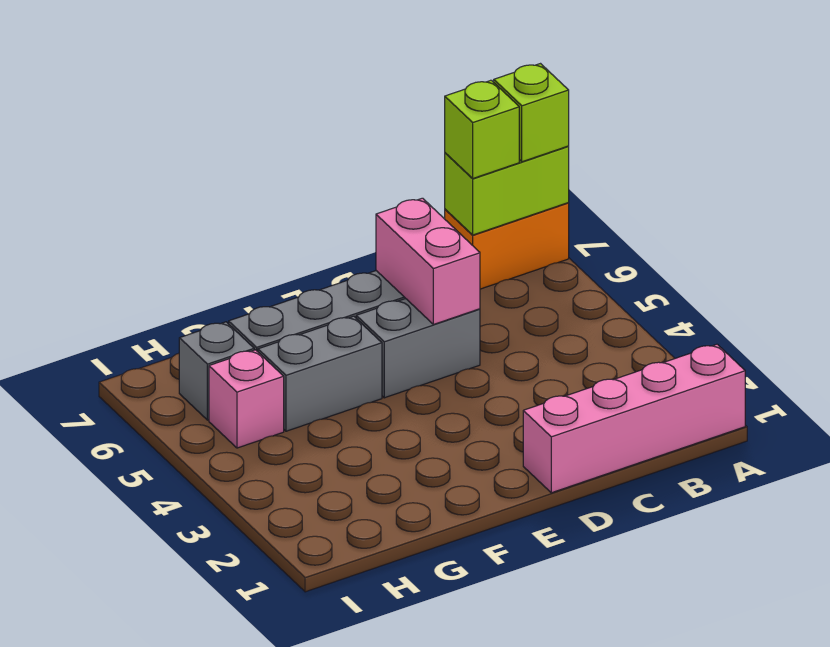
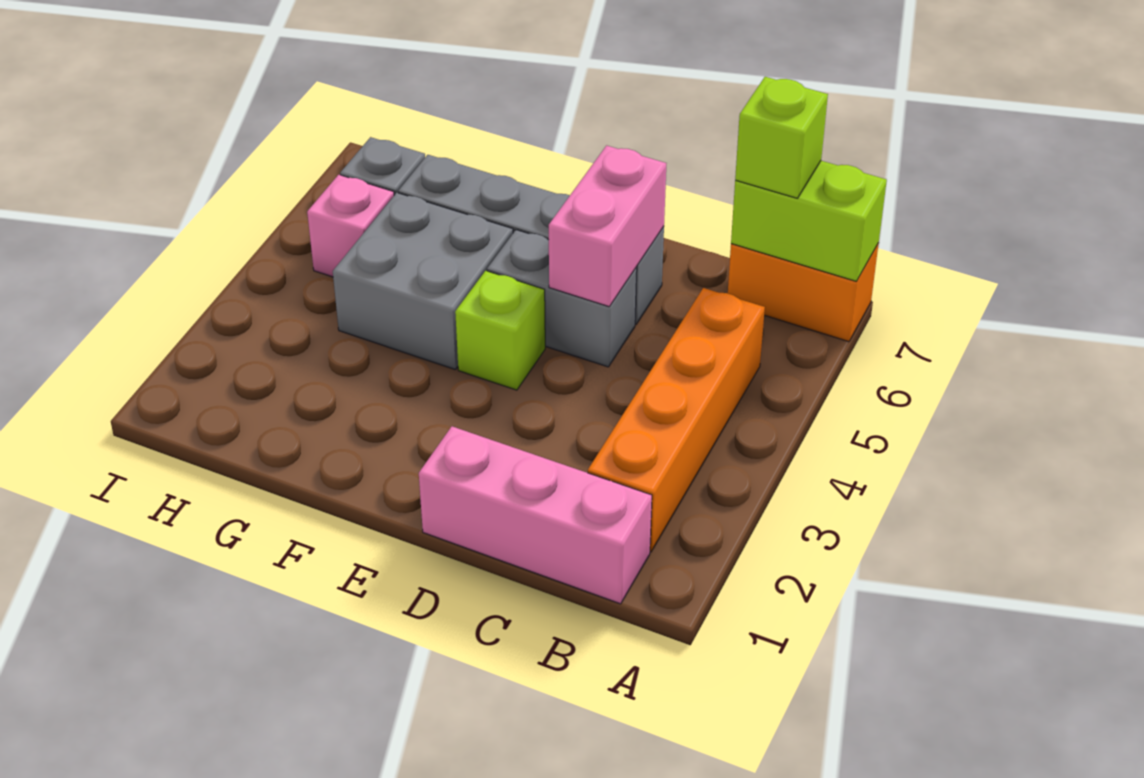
pink brick A1:D1 level 1 -> pink brick B1:D1 level 1
lime brick A7 level 3 -> lime brick E4 level 1
none -> orange brick B2:B5 level 1
grey brick F5:G5 level 1 -> grey brick F4:G5 level 1

